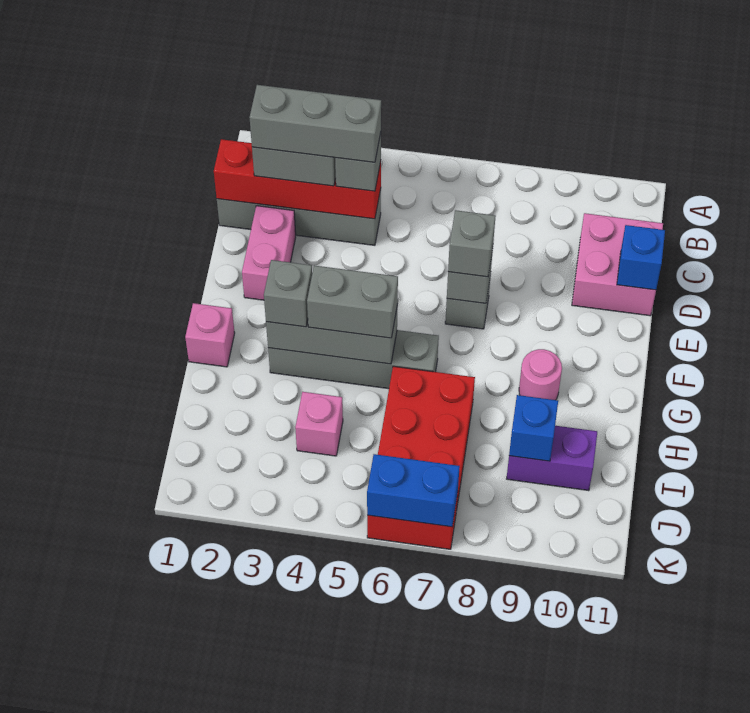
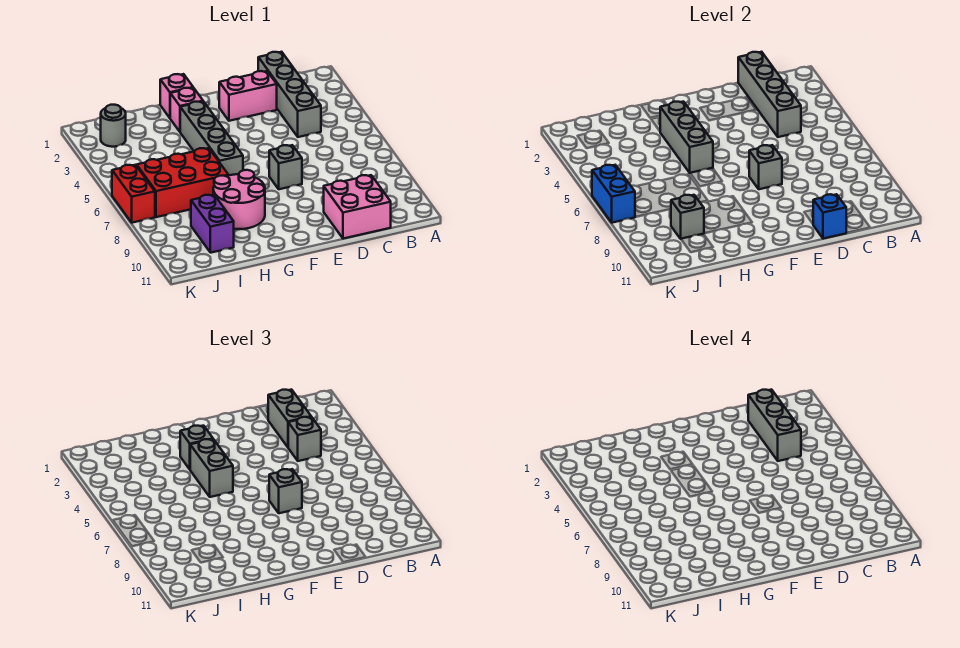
red brick C1:C4 level 2 -> grey brick C1:C4 level 2
pink round brick G9 level 1 -> pink round brick G8:H9 level 1
pink brick I4 level 1 -> pink brick G2 level 1
blue brick I9 level 2 -> grey brick I9 level 2
none -> grey round brick J2 level 1

